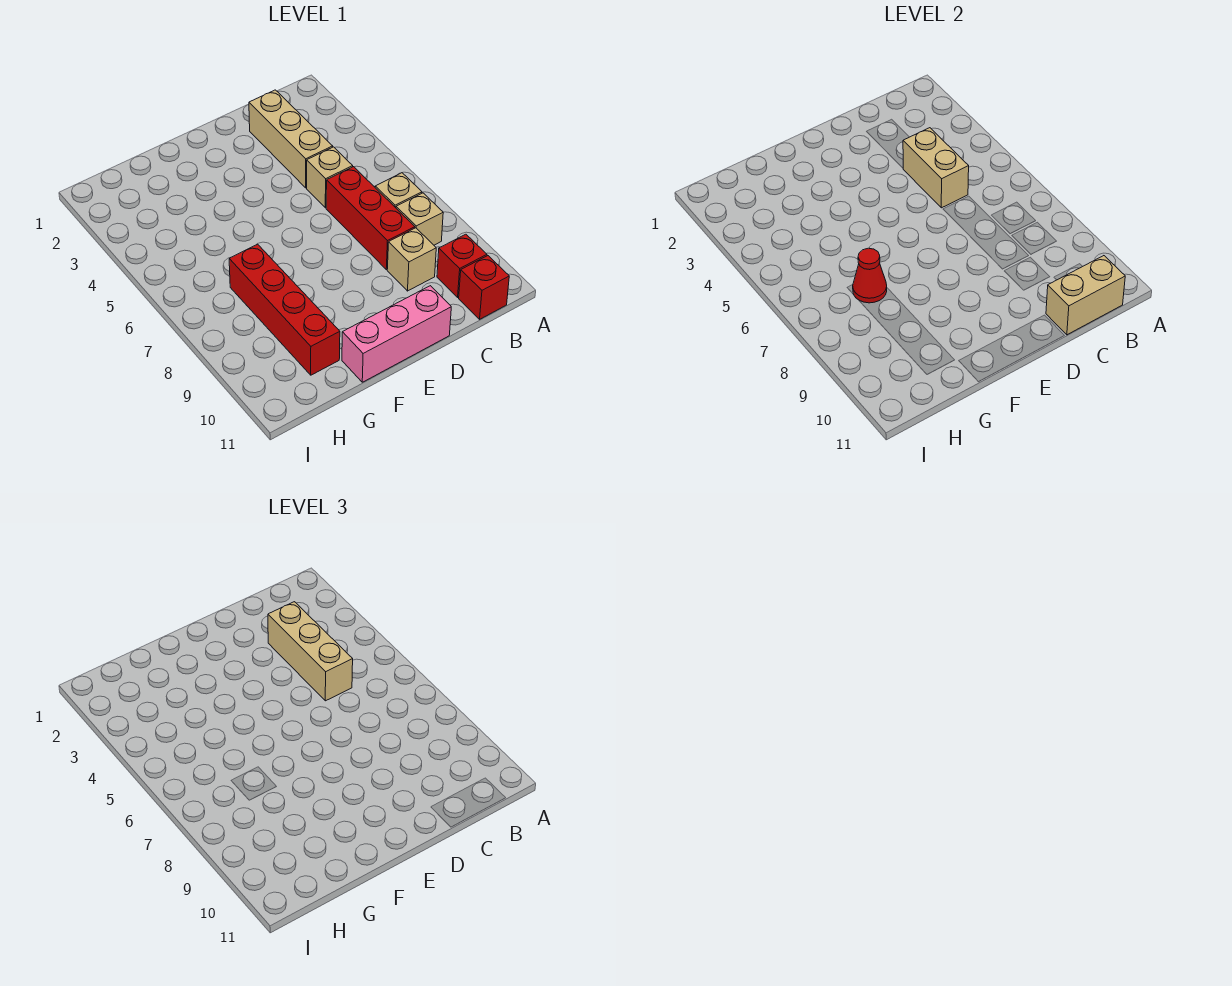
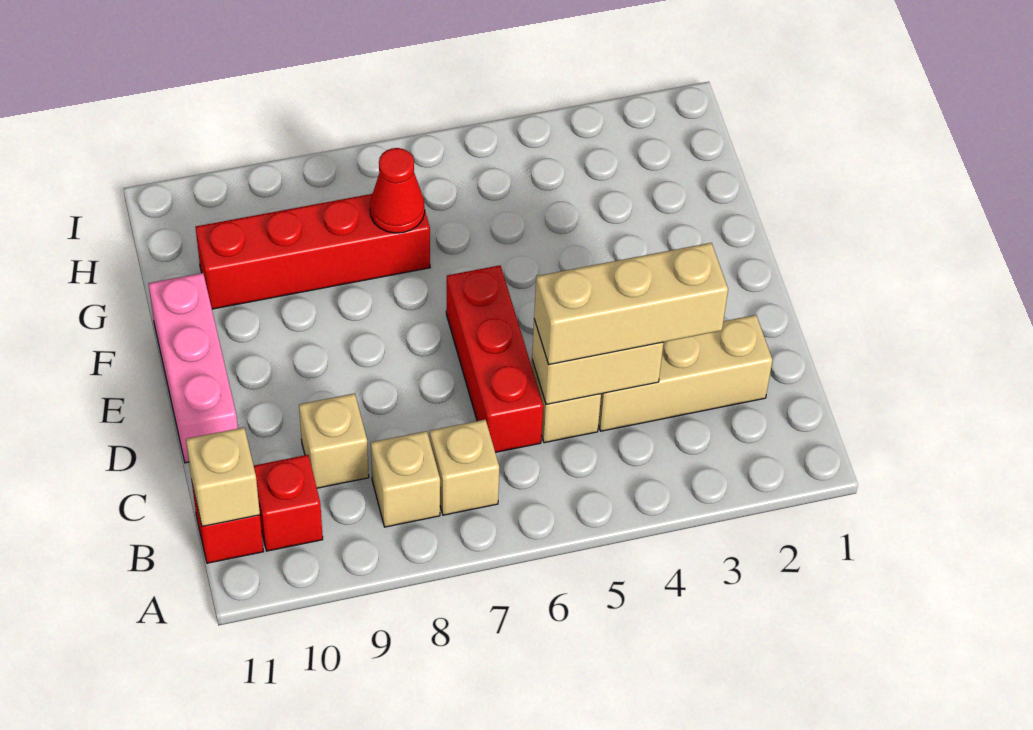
tan brick B11:C11 level 2 -> tan brick B11 level 2
red brick C6:C8 level 1 -> red brick C6:E6 level 1

